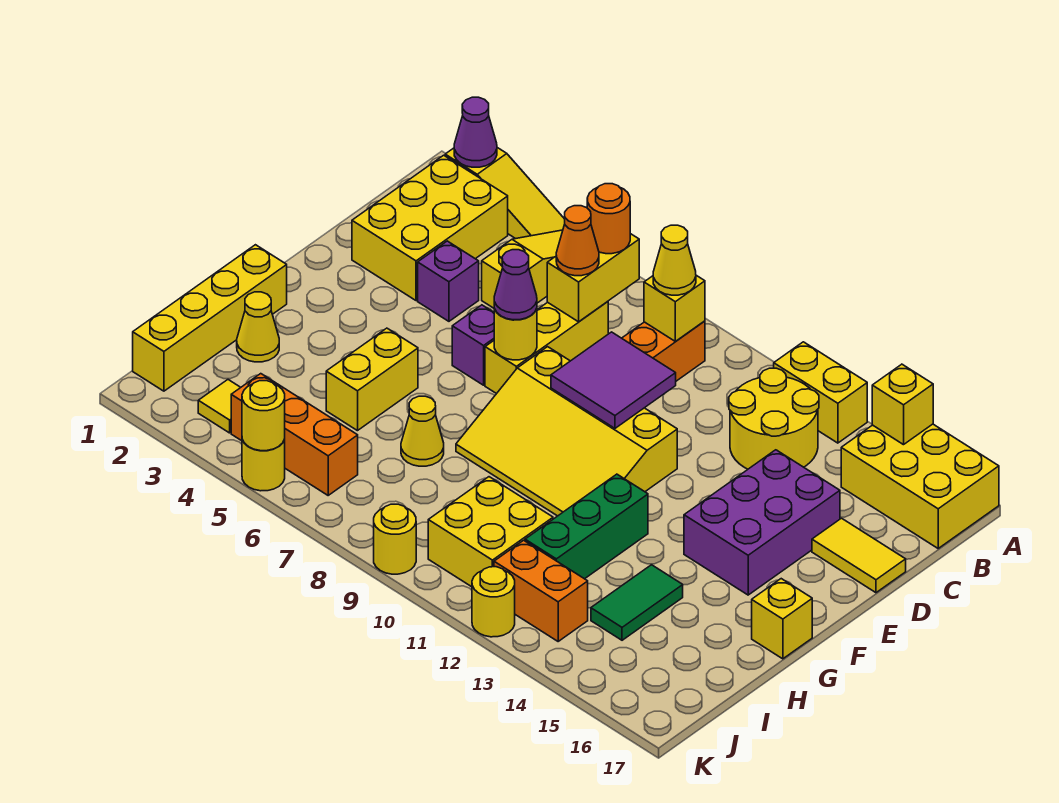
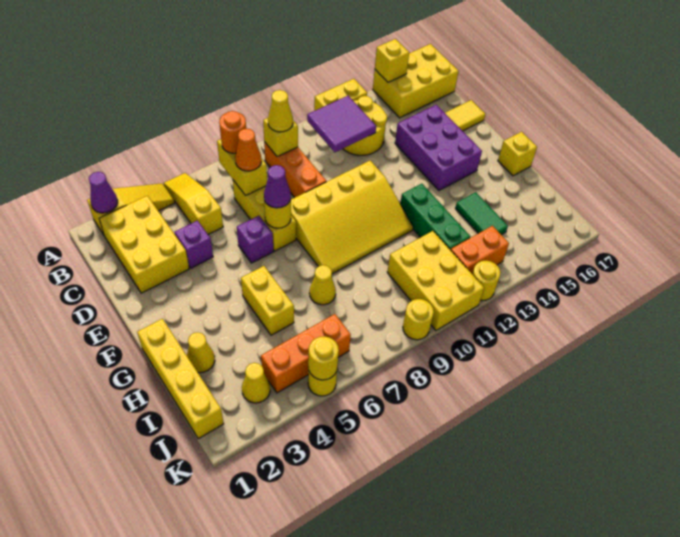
purple tile D9:E10 level 2 -> purple tile B11:C12 level 2
yellow brick I10:J11 level 1 -> yellow brick I10:K11 level 1
yellow tile J3 level 1 -> yellow cone J3 level 1

